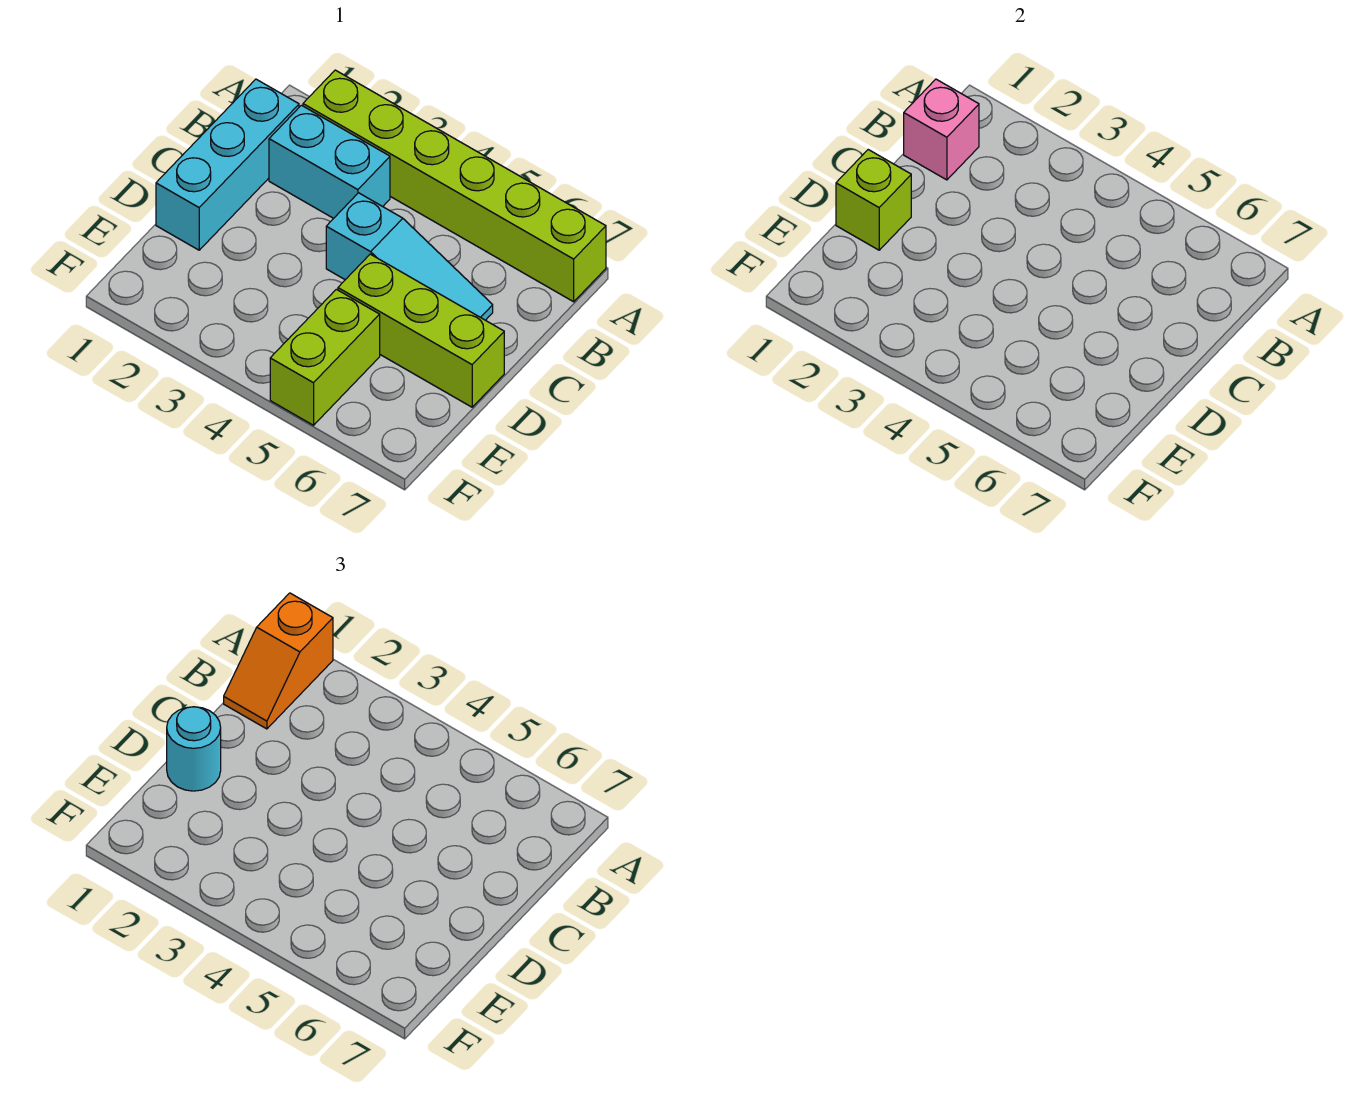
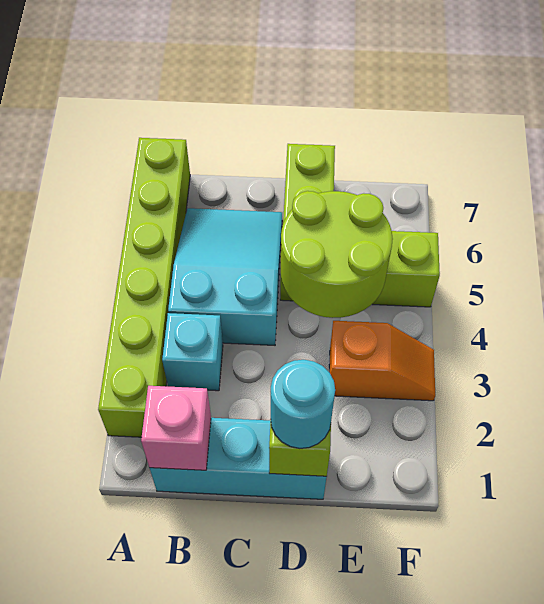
orange slope A1:B1 level 3 top A -> orange slope E3:F3 level 1 top E
cyan brick B2:B3 level 1 -> cyan brick B3 level 1
cyan slope C4:C6 level 1 top 4 -> cyan slope B4:C6 level 1 top 4
none -> lime round brick D4:E5 level 2

